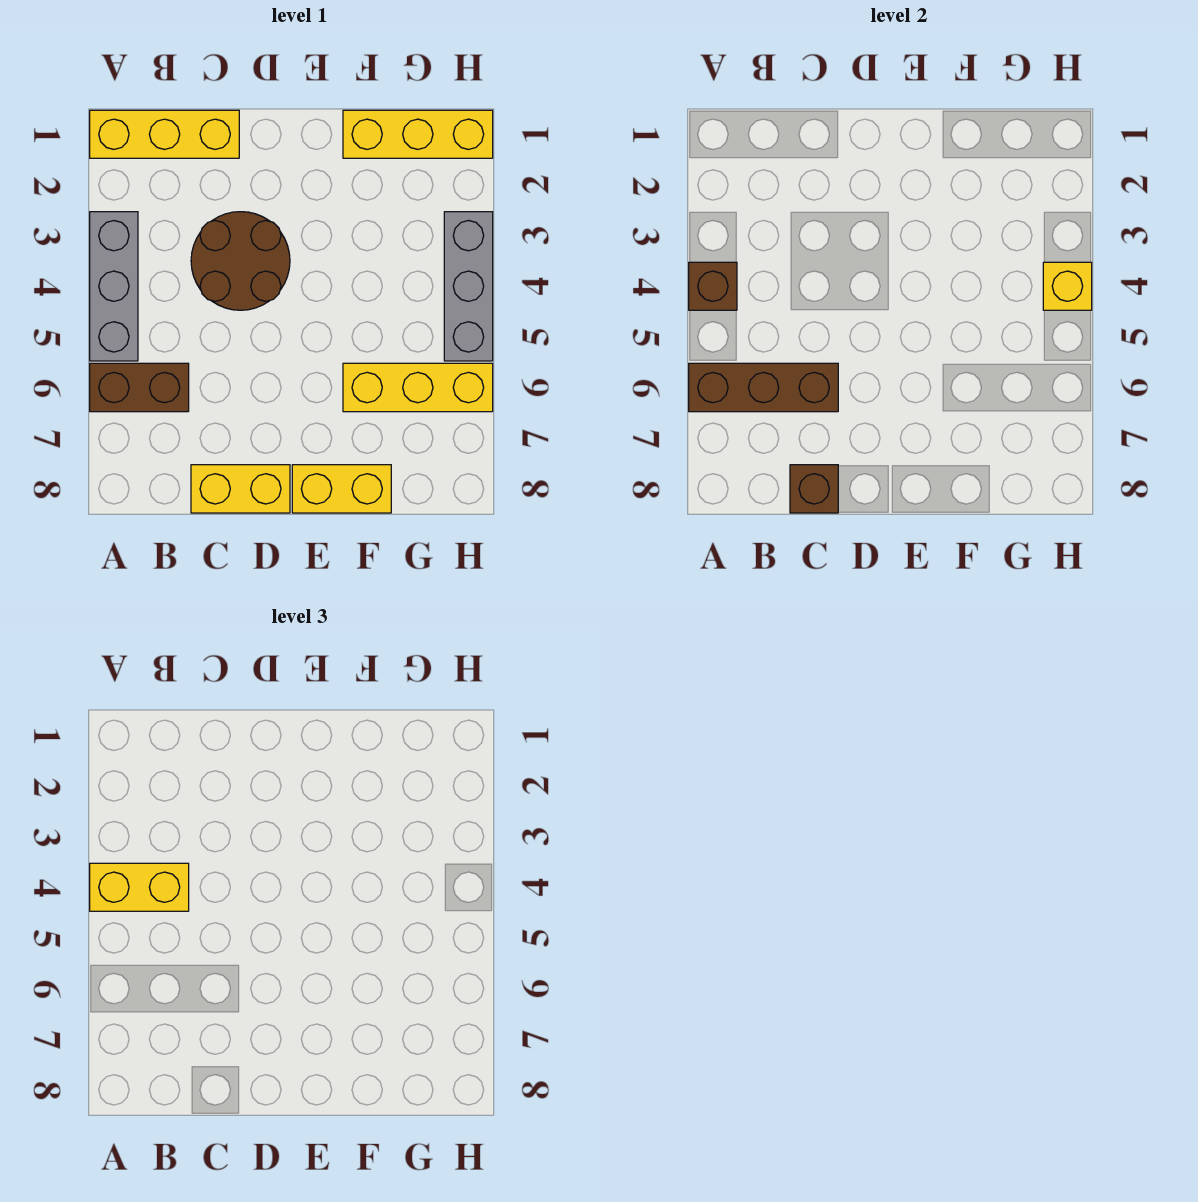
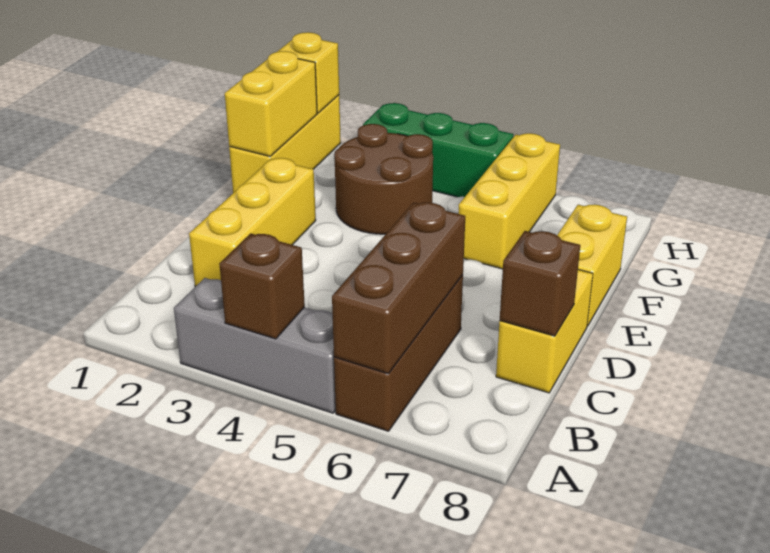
yellow brick A1:C1 level 1 -> yellow brick C2:E2 level 1
yellow brick A4:B4 level 3 -> yellow brick F1:G1 level 2
brown brick A6:B6 level 1 -> brown brick A6:C6 level 1
brown round brick C3:D4 level 1 -> brown round brick F3:G4 level 1
grey brick H3:H5 level 1 -> green brick H3:H5 level 1
yellow brick H4 level 2 -> yellow brick H1 level 2

